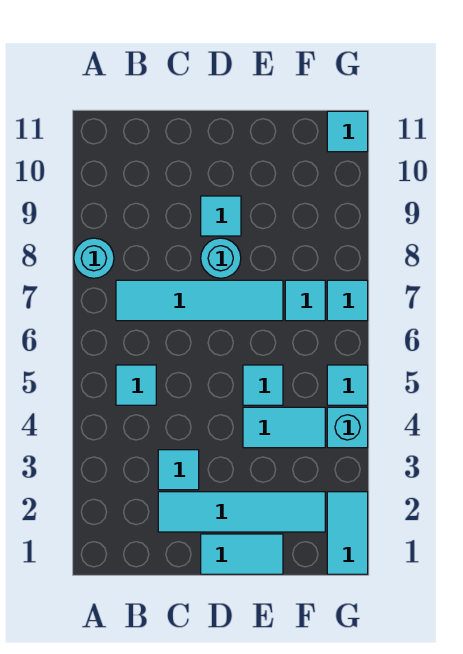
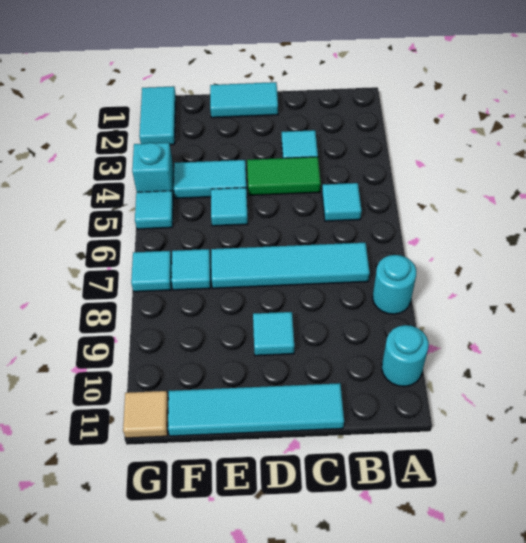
cyan tile C2:F2 level 1 -> cyan tile C11:F11 level 1
none -> green tile C4:D4 level 1
cyan round brick D8 level 1 -> cyan round brick A10 level 1
cyan tile G11 level 1 -> tan tile G11 level 1

